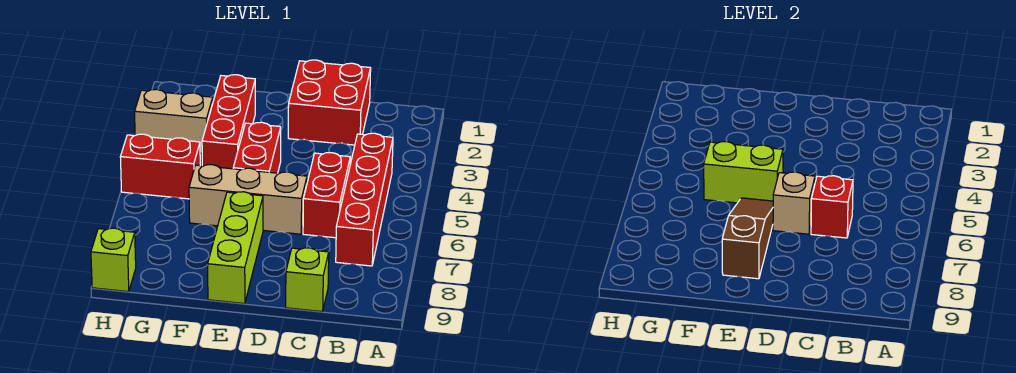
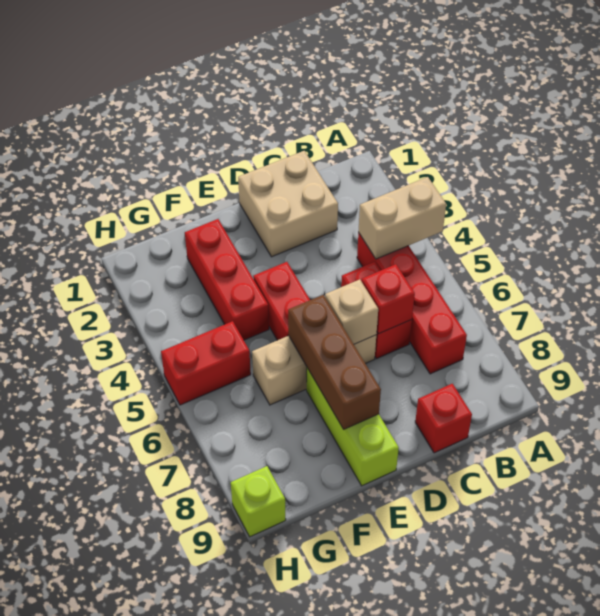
red brick C1:D2 level 1 -> tan brick C1:D2 level 1
lime brick C9 level 1 -> red brick C9 level 1
lime brick E5:F5 level 2 -> none
brown slope E6:E8 level 2 top 8 -> brown brick E6:E8 level 2
tan brick G3:H3 level 1 -> tan brick A4:B4 level 2

